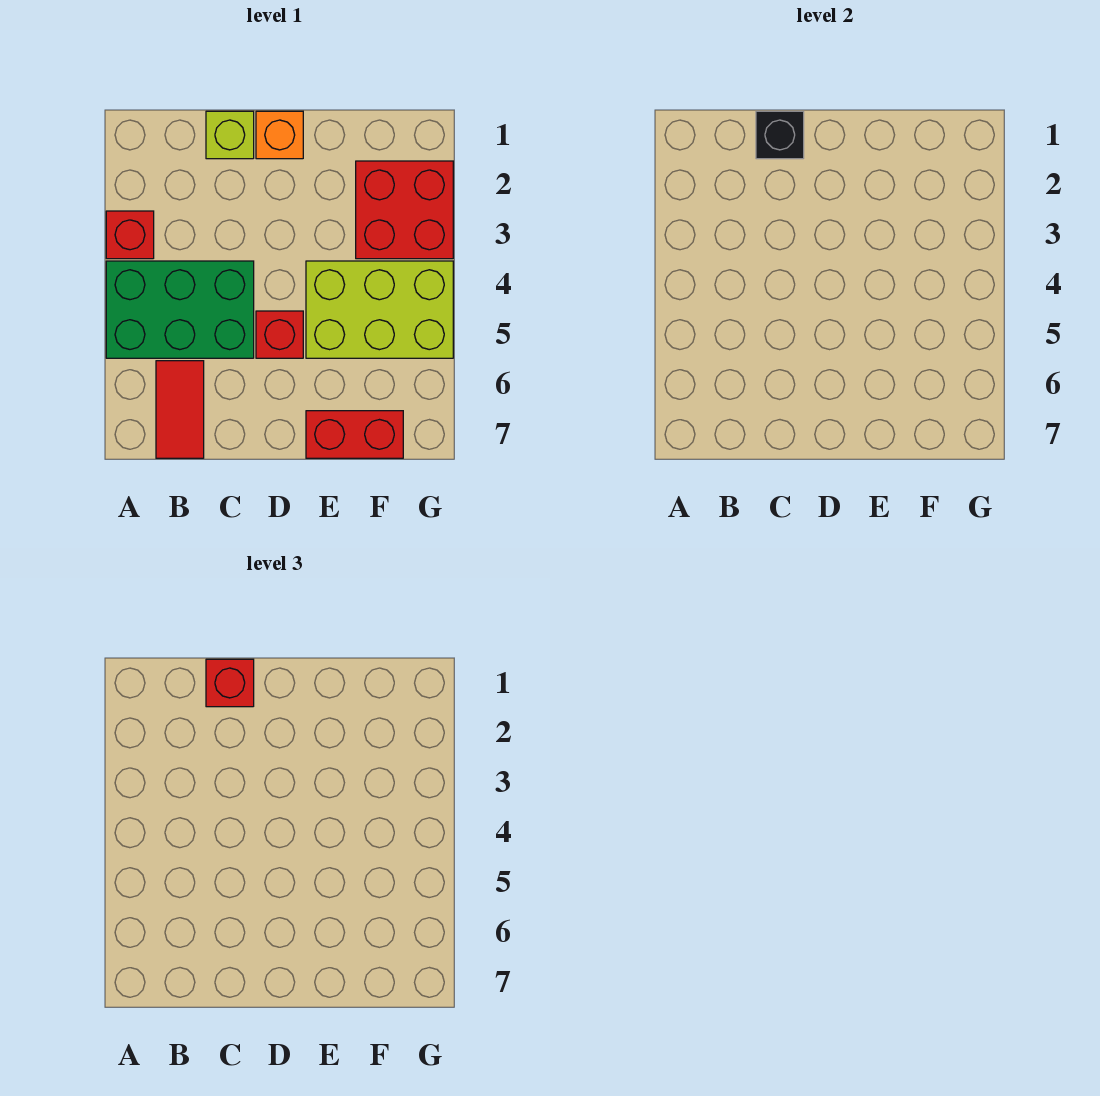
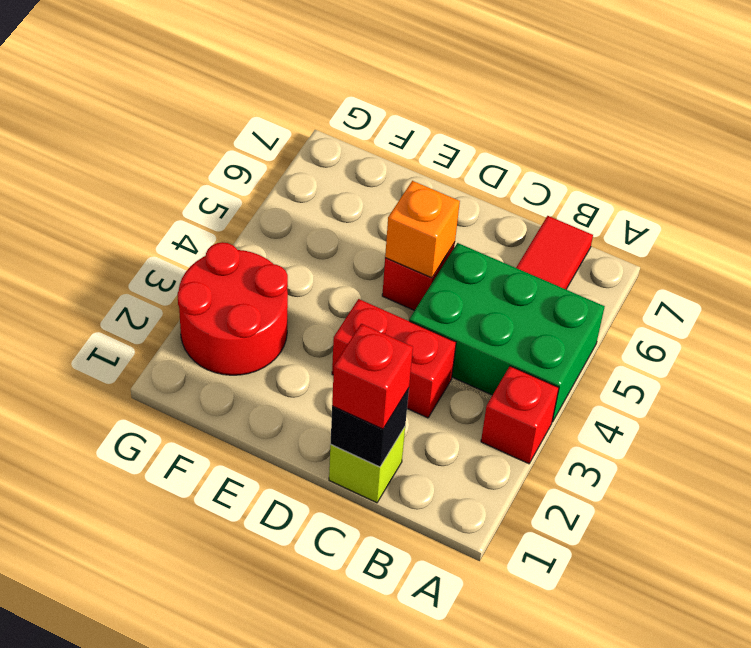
orange brick D1 level 1 -> orange brick D5 level 2
lime brick E4:G5 level 1 -> none
red brick E7:F7 level 1 -> red brick C3:D3 level 1
red brick F2:G3 level 1 -> red round brick F2:G3 level 1

